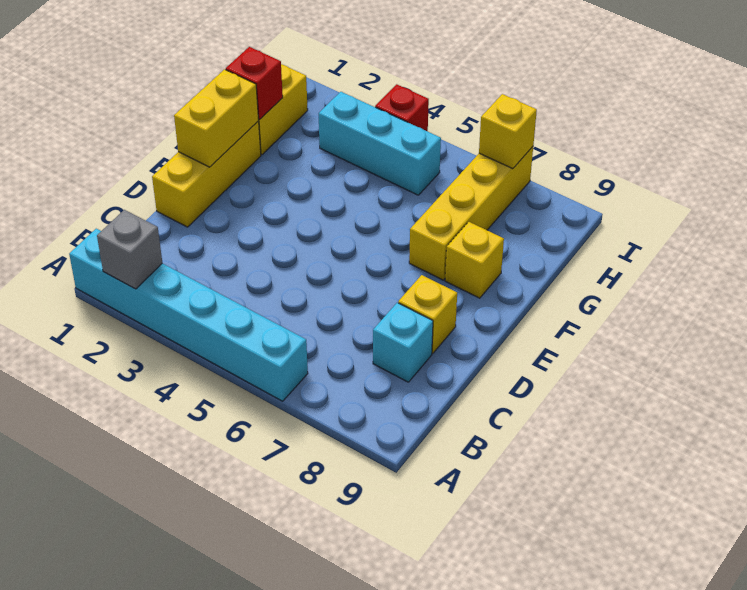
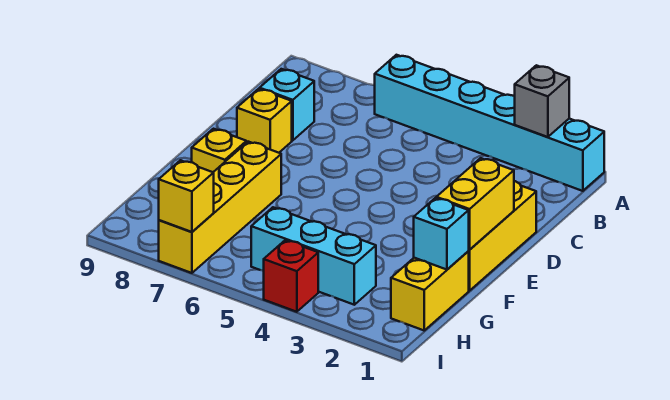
red brick G1 level 2 -> cyan brick G1 level 2

